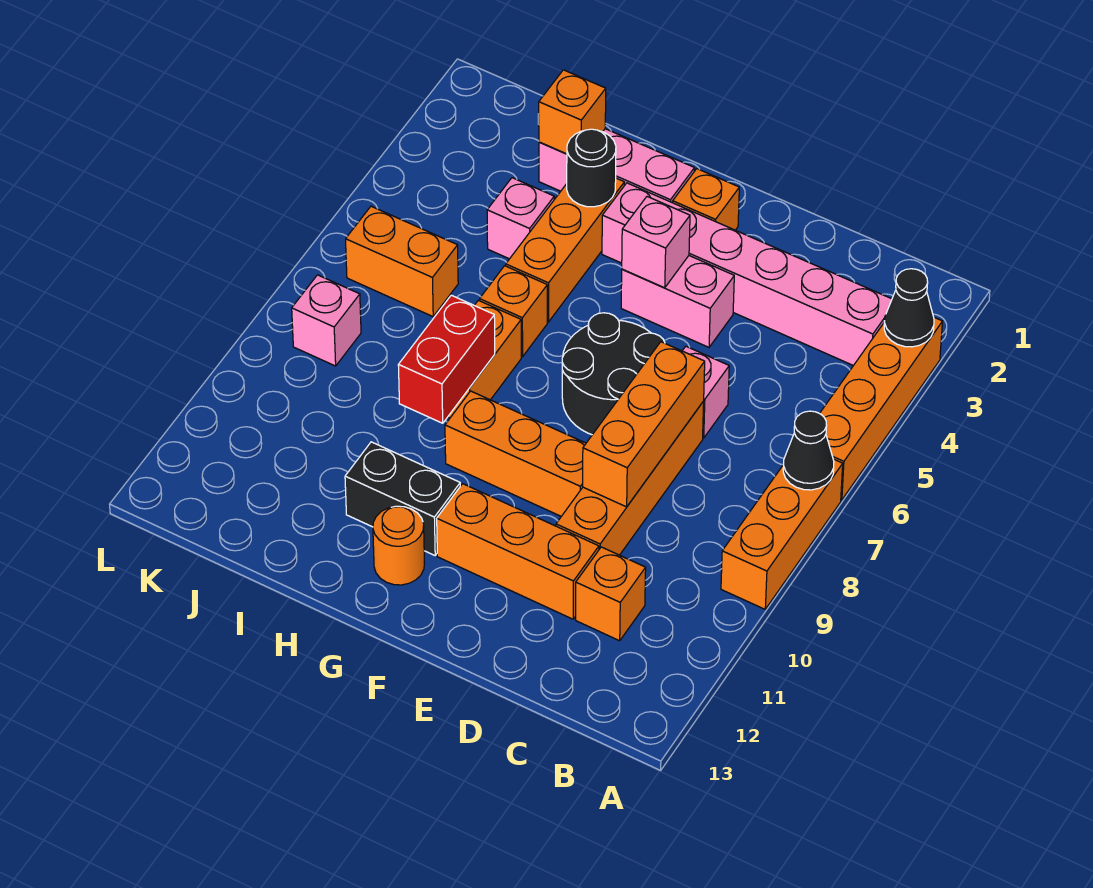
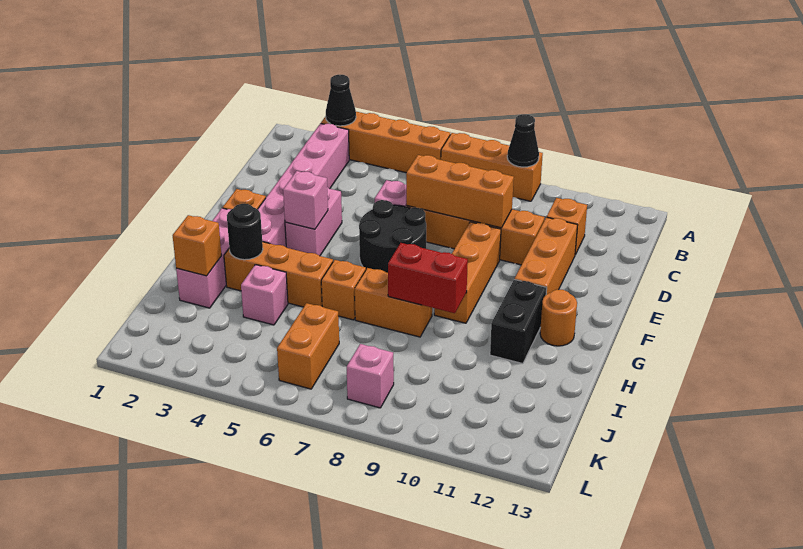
black cone A7 level 2 -> black cone A9 level 2

